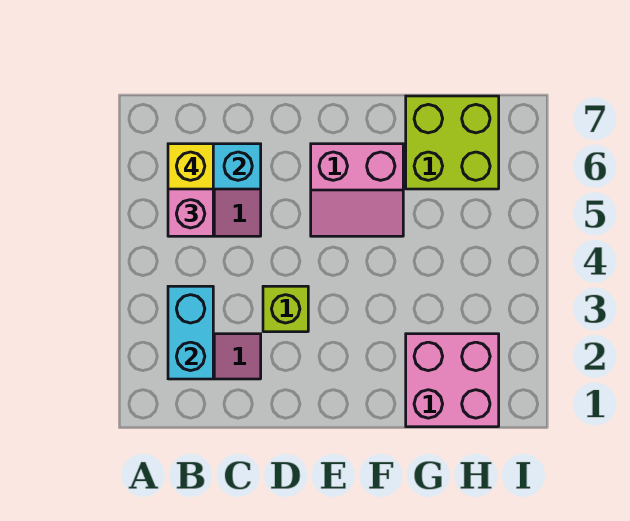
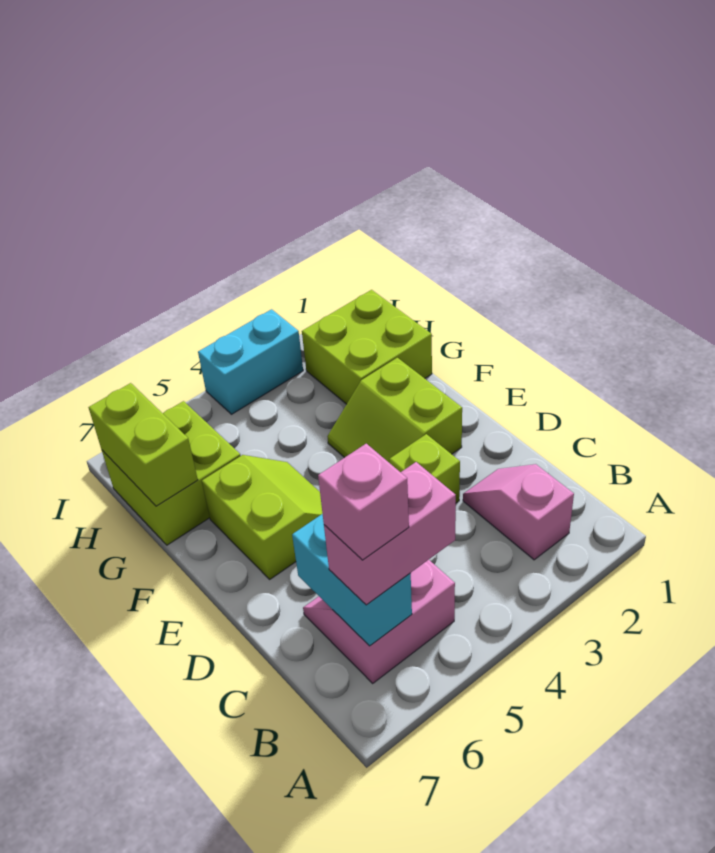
cyan brick B2:B3 level 2 -> cyan brick I3:I4 level 1
yellow brick B6 level 4 -> pink brick B6 level 4
none -> lime slope E2:F3 level 1 top 2
pink slope E5:F6 level 1 top 6 -> lime slope E5:F6 level 1 top 6
pink brick G1:H2 level 1 -> lime brick G1:H2 level 1
none -> lime brick G7:H7 level 2

